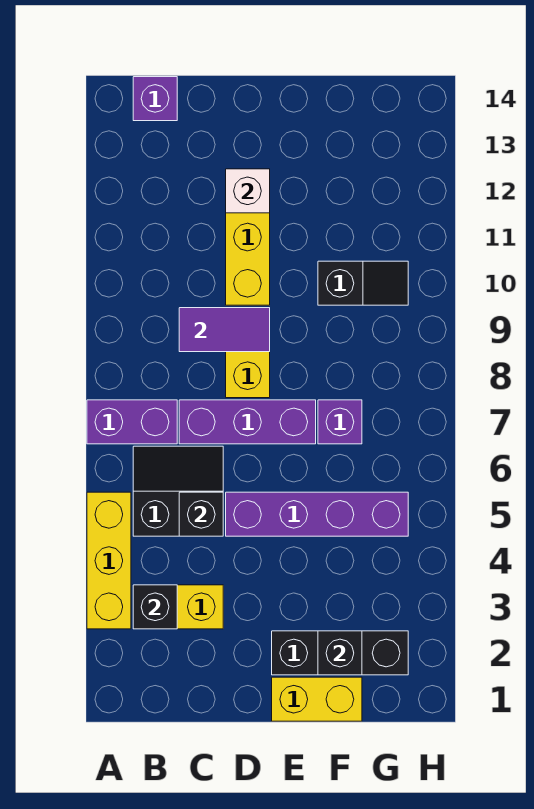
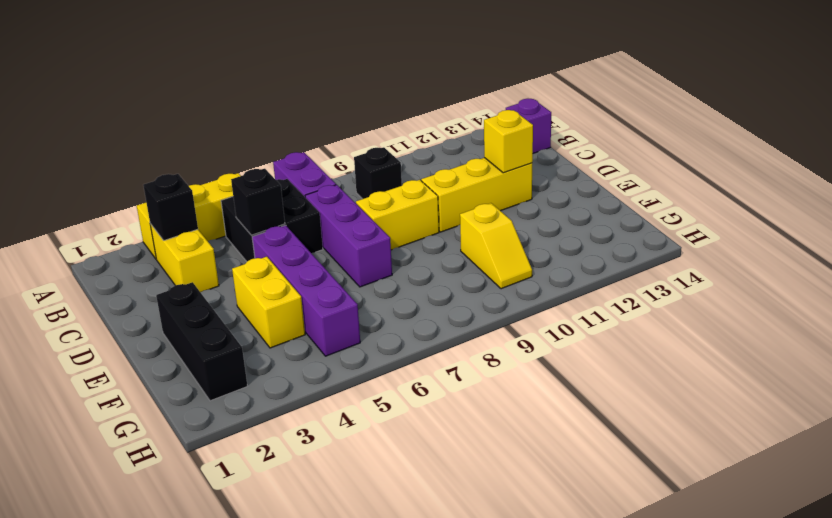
black slope B5:C6 level 1 top 5 -> black brick B5:C6 level 1
purple tile C9:D9 level 2 -> none
white brick D12 level 2 -> yellow brick D12 level 2
yellow brick E1:F1 level 1 -> yellow brick E4:F4 level 1
black brick F2 level 2 -> black brick B9 level 1
purple brick F7 level 1 -> none
black slope F10:G10 level 1 top F -> yellow slope F10:G10 level 1 top F

